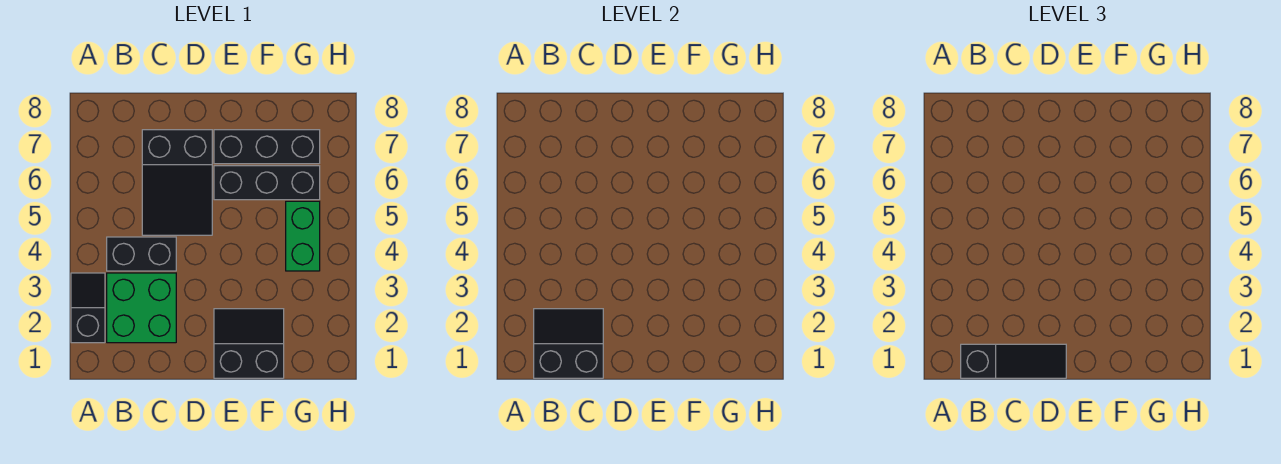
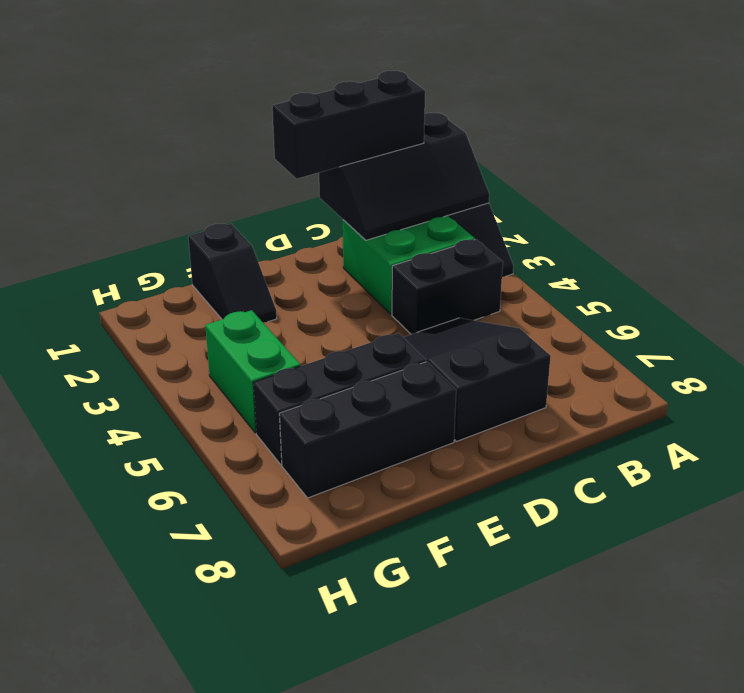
black slope B1:C2 level 2 top 1 -> black slope A1:C2 level 2 top 1
black slope B1:D1 level 3 top B -> black brick B1:D1 level 3
black slope E1:F2 level 1 top 1 -> black slope F1:F2 level 1 top 1

